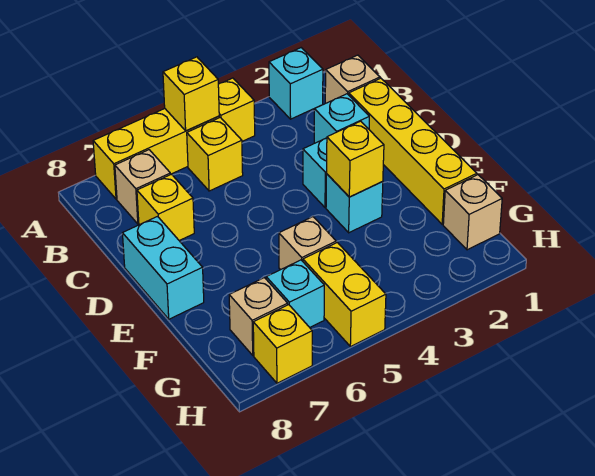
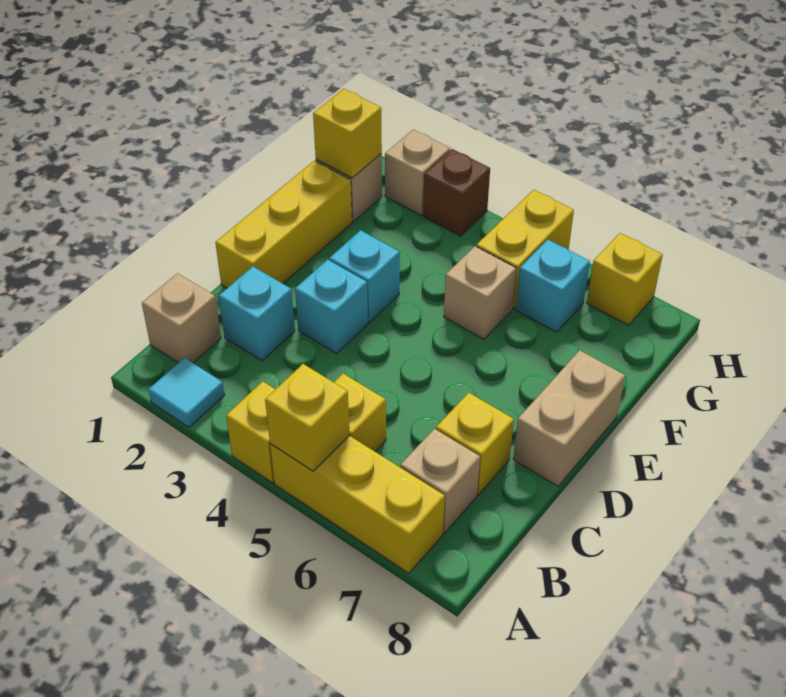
cyan brick A2 level 1 -> cyan tile A2 level 1
yellow brick C1:F1 level 1 -> yellow brick D1:F1 level 1
cyan brick D8:E8 level 1 -> tan brick D8:E8 level 1
yellow brick E3 level 2 -> yellow brick G1 level 2
tan brick G7 level 1 -> tan brick H2 level 1
none -> brown brick H3 level 1

